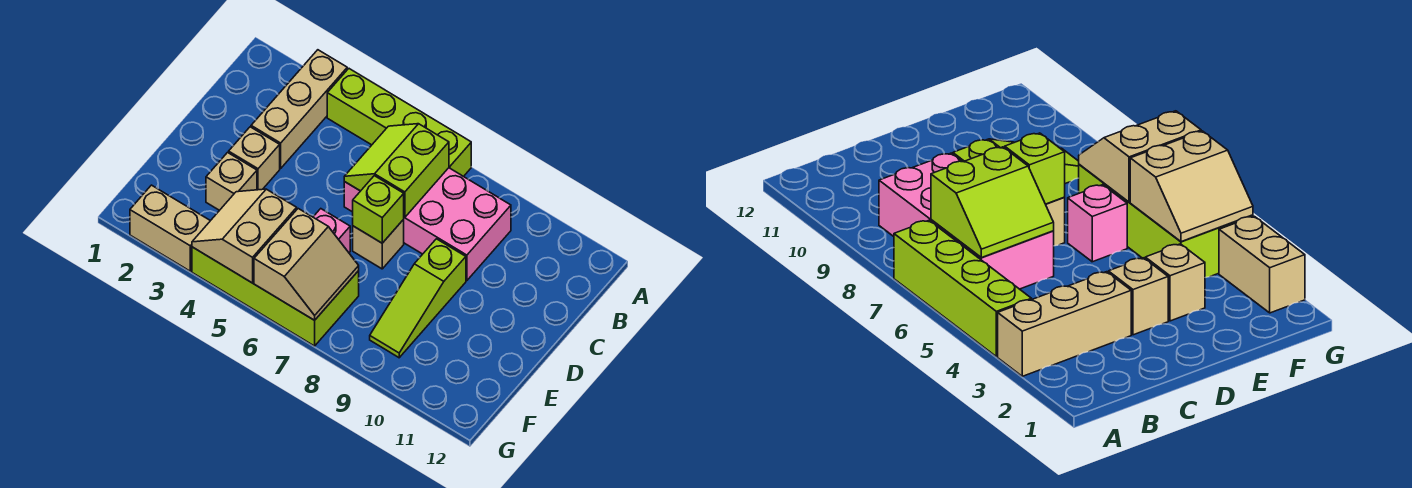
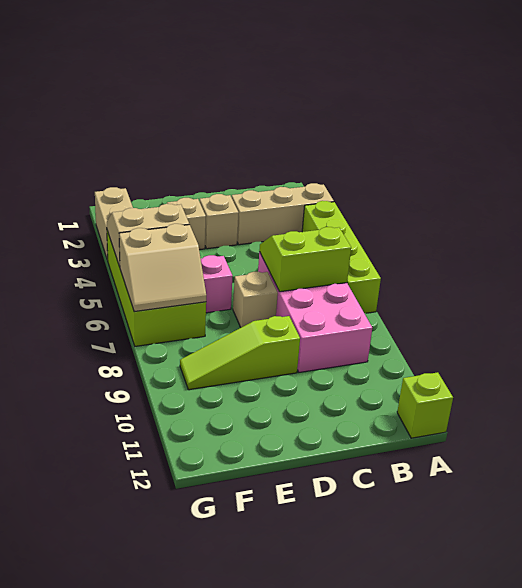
lime brick D7 level 2 -> lime brick A12 level 1

